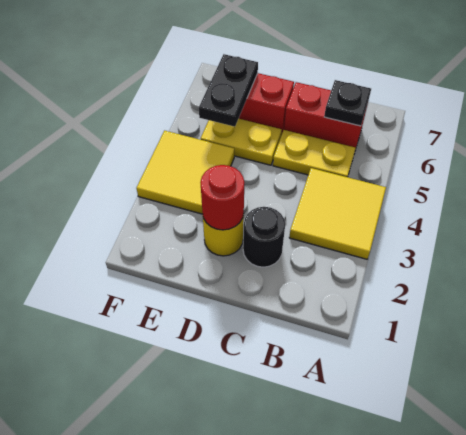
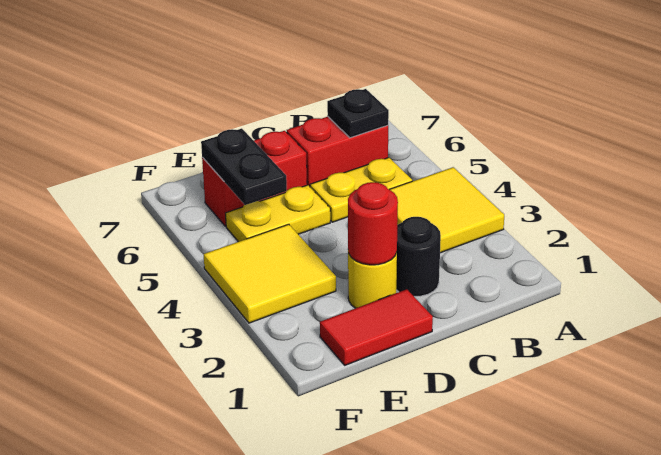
none -> red tile D1:E1 level 1

